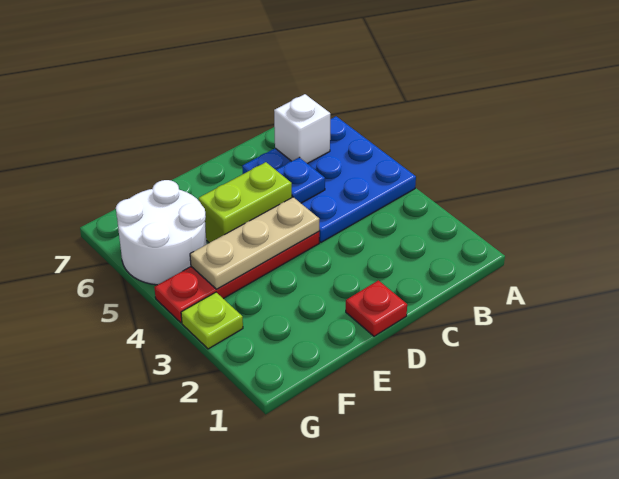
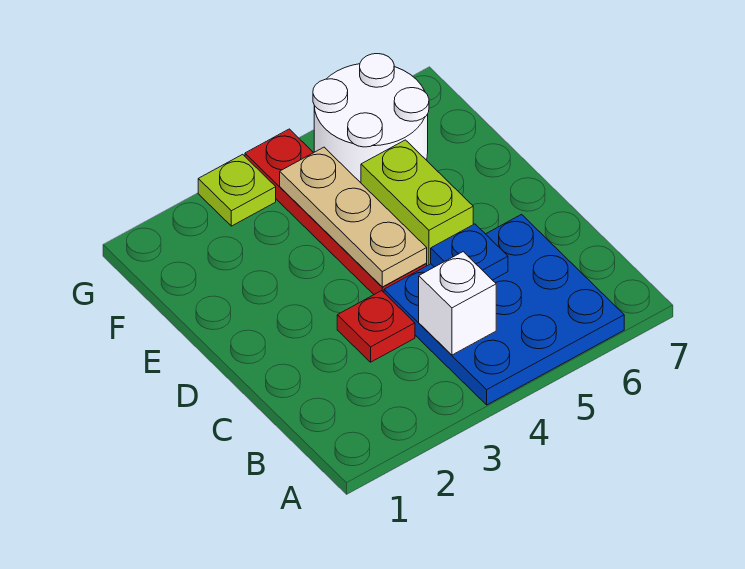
white brick B6 level 2 -> white brick B4 level 2
red plate D1 level 1 -> red plate C3 level 1

